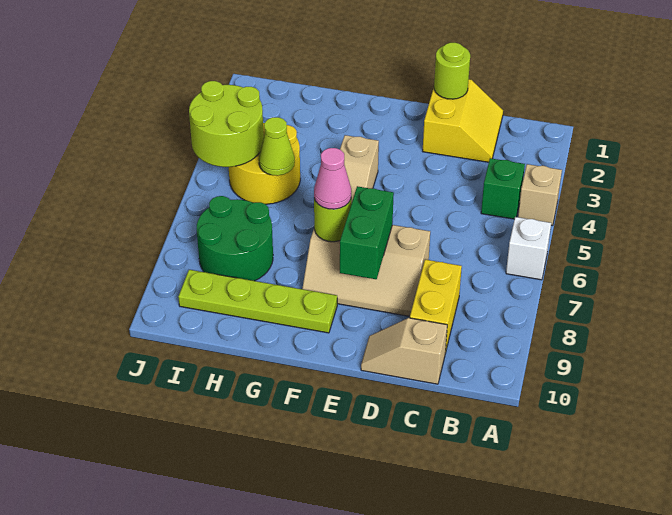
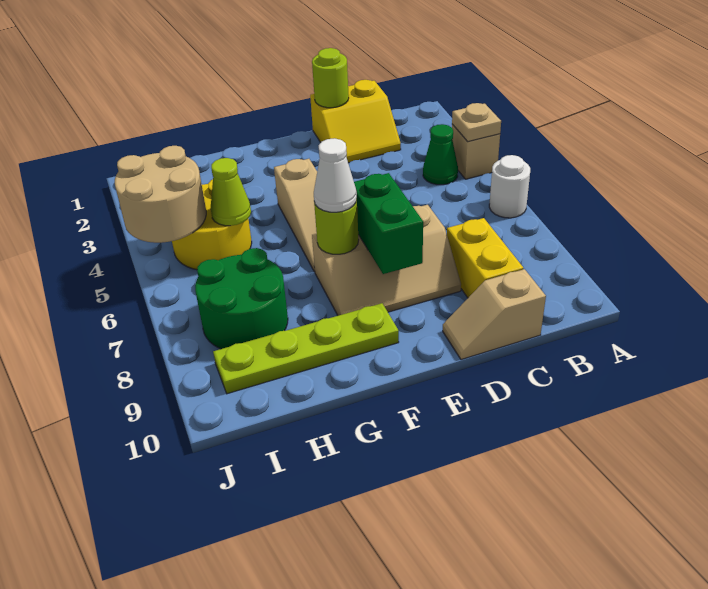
none -> tan plate A4 level 2
white brick A6 level 1 -> white round brick A6 level 1
green brick B4 level 1 -> green cone B4 level 1
yellow slope C1:D2 level 1 top D -> yellow slope C1:D2 level 1 top 1
pink cone F7 level 3 -> white cone F7 level 3
lime round brick I4:J5 level 2 -> tan round brick I4:J5 level 2

